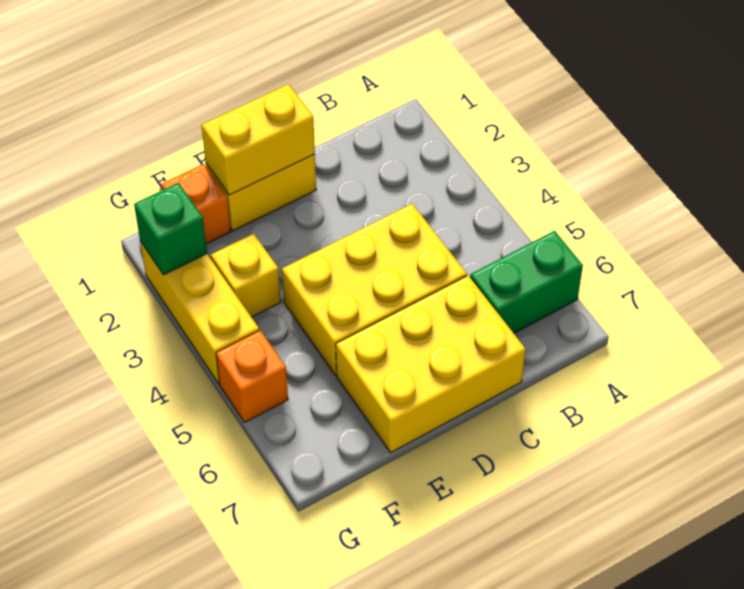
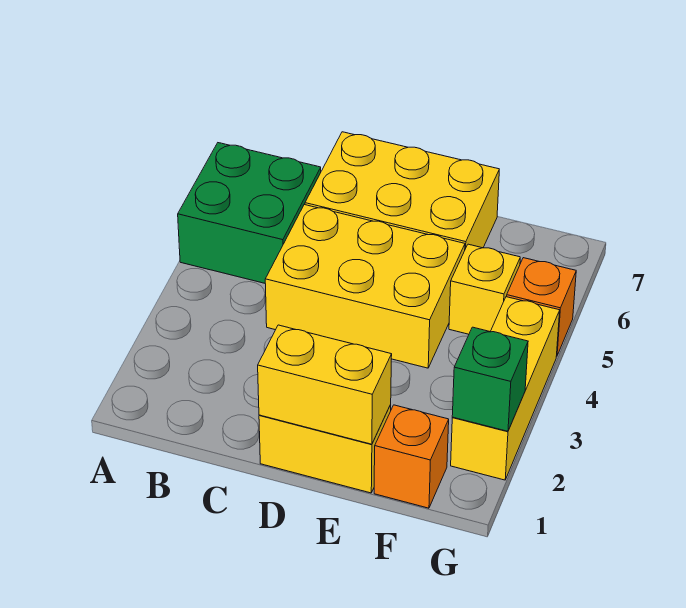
green brick A6:B6 level 1 -> green brick A5:B6 level 1
yellow brick F3 level 1 -> yellow brick F5 level 1

